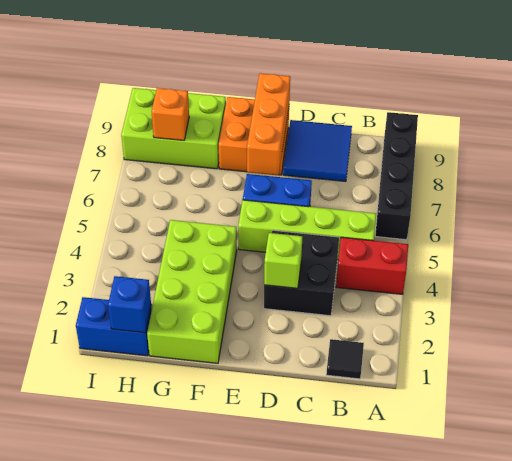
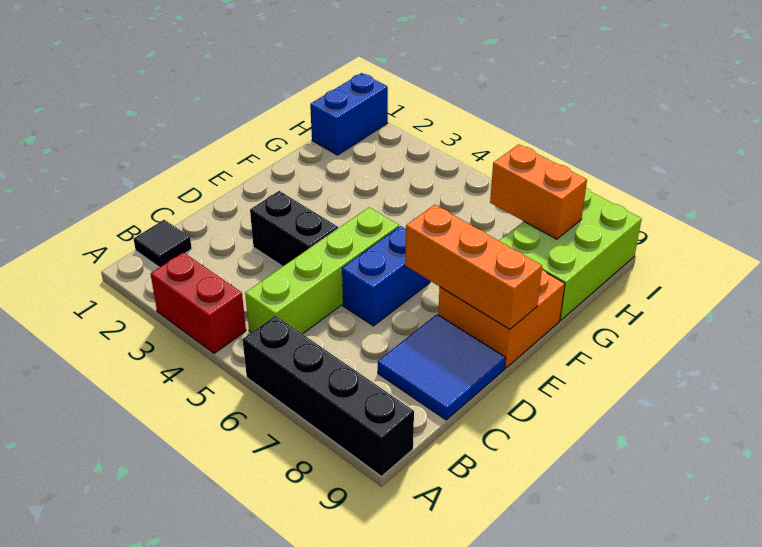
red brick A4:B4 level 1 -> red brick A3:A4 level 1
black brick C3:D4 level 1 -> black brick D3:D4 level 1
lime brick D3 level 2 -> none
lime brick F1:G4 level 1 -> none
blue brick H1 level 2 -> none
orange brick H8 level 2 -> orange brick H7:H8 level 2

